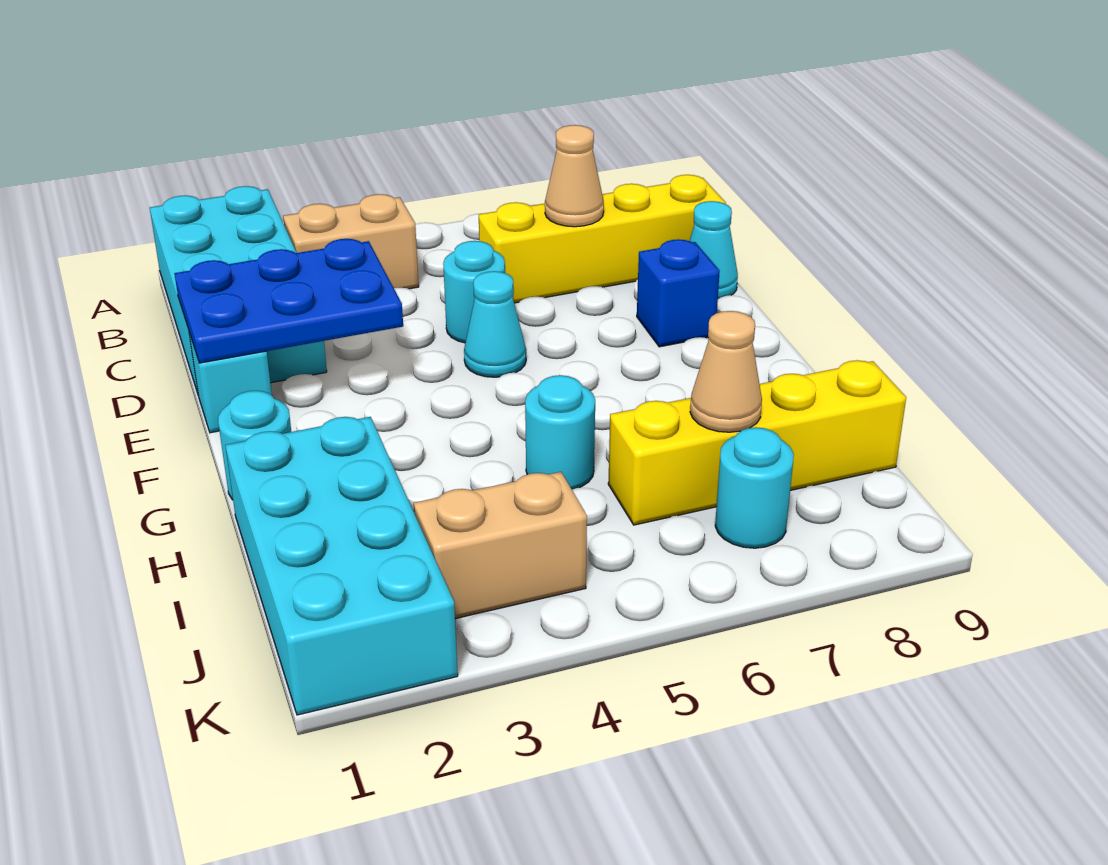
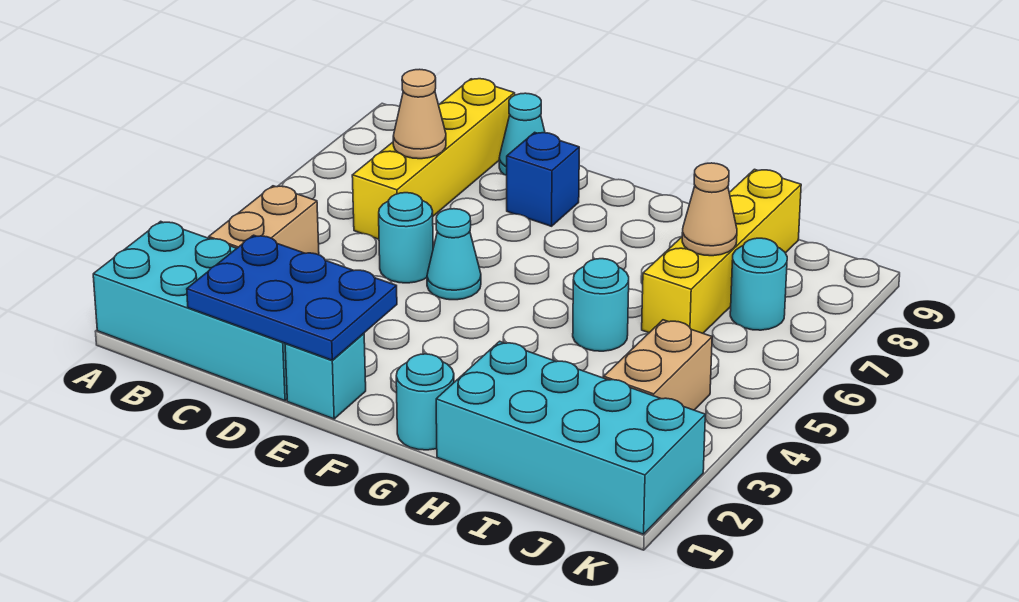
blue plate D1:E3 level 2 -> blue plate C1:E2 level 2

